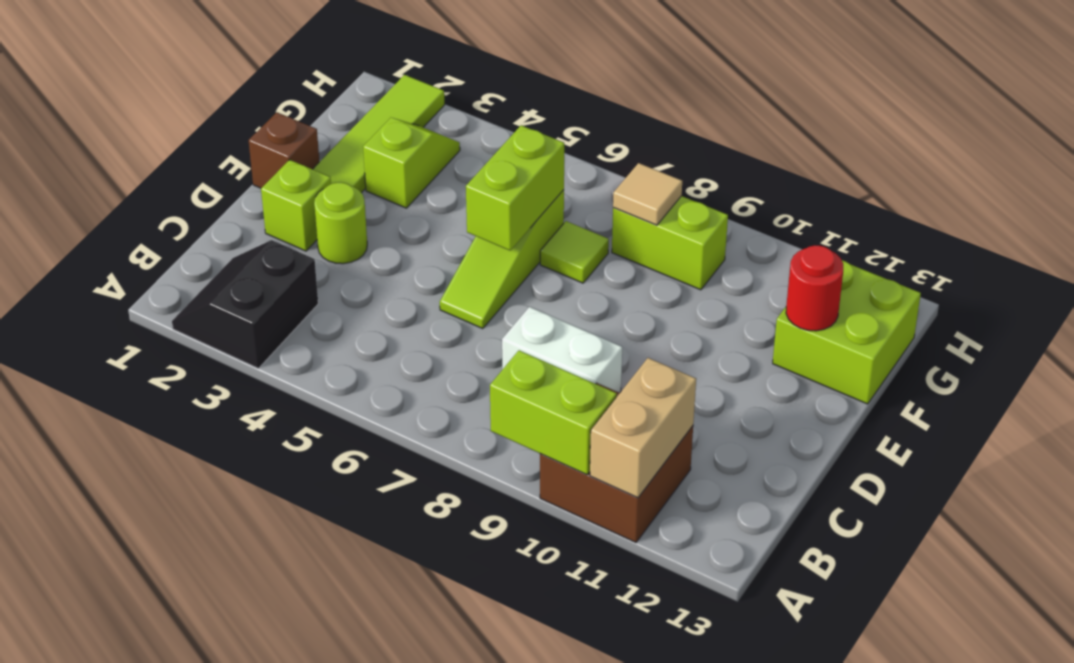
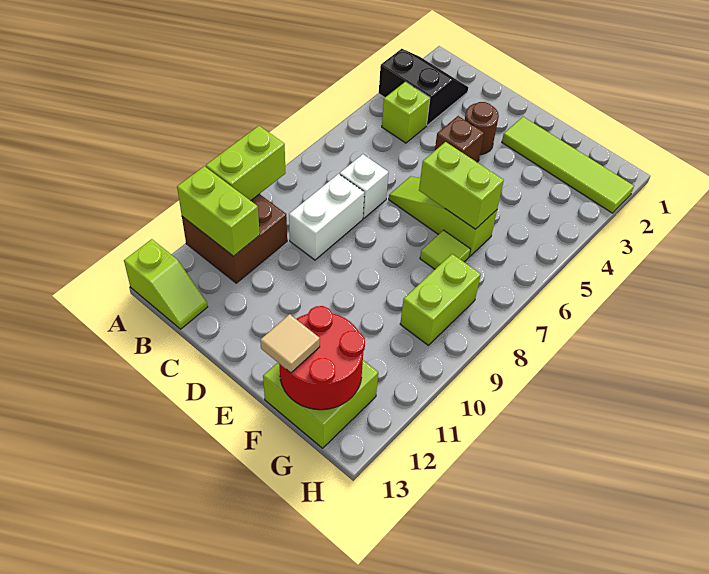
tan brick A11:B11 level 2 -> lime brick A11:B11 level 2
none -> white brick C7 level 1
lime brick D2 level 1 -> lime brick B4 level 1
lime round brick D3 level 1 -> brown round brick D3 level 1
brown brick E1 level 1 -> brown brick D4 level 1
lime slope F3:G3 level 1 top F -> lime slope A13:B13 level 1 top A
red round brick F12 level 2 -> red round brick F12:G13 level 2
tan tile G8 level 2 -> tan tile F13 level 3

